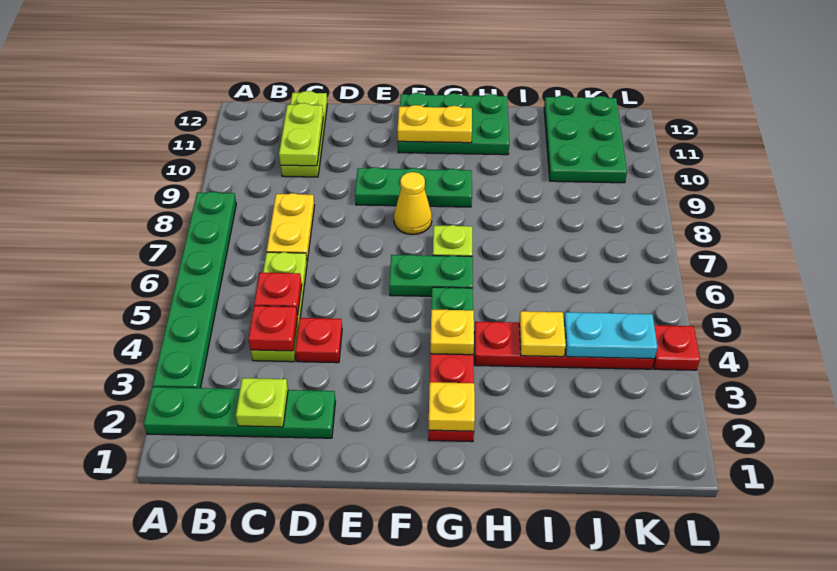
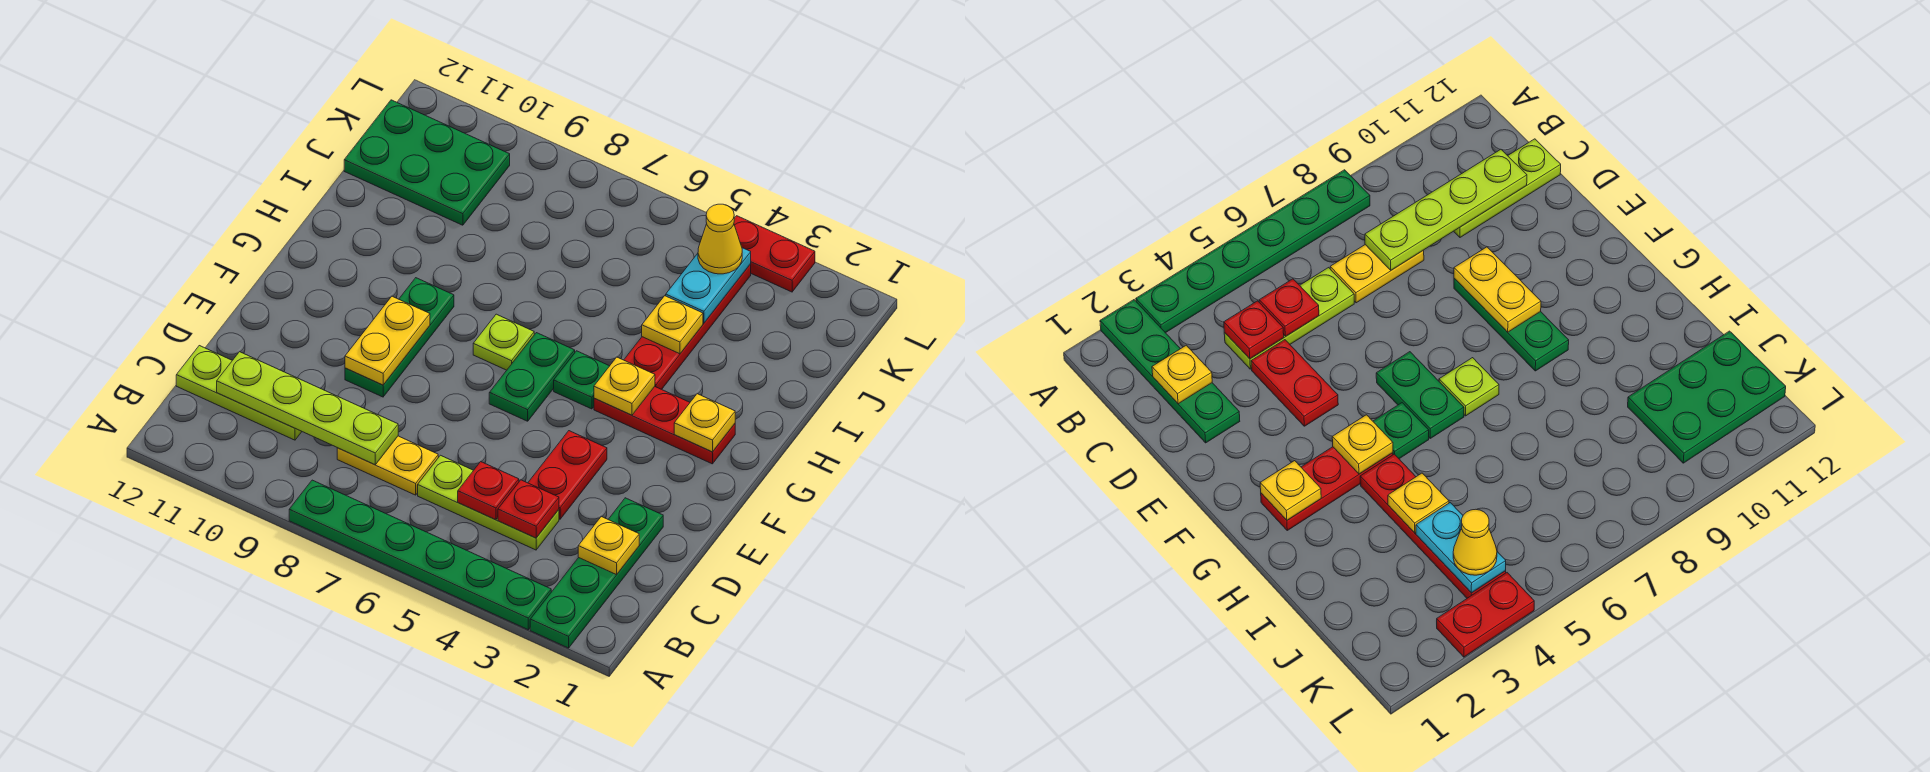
lime plate C2 level 2 -> yellow plate C2 level 2
lime plate C10:C11 level 2 -> lime plate C8:C11 level 2
red plate D4 level 1 -> red plate D4:E4 level 1
yellow cone F8 level 1 -> yellow cone K4 level 3
green plate F11:H12 level 1 -> none
yellow plate F11:G11 level 2 -> yellow plate E9:F9 level 2
red plate L4 level 1 -> red plate L3:L4 level 1

